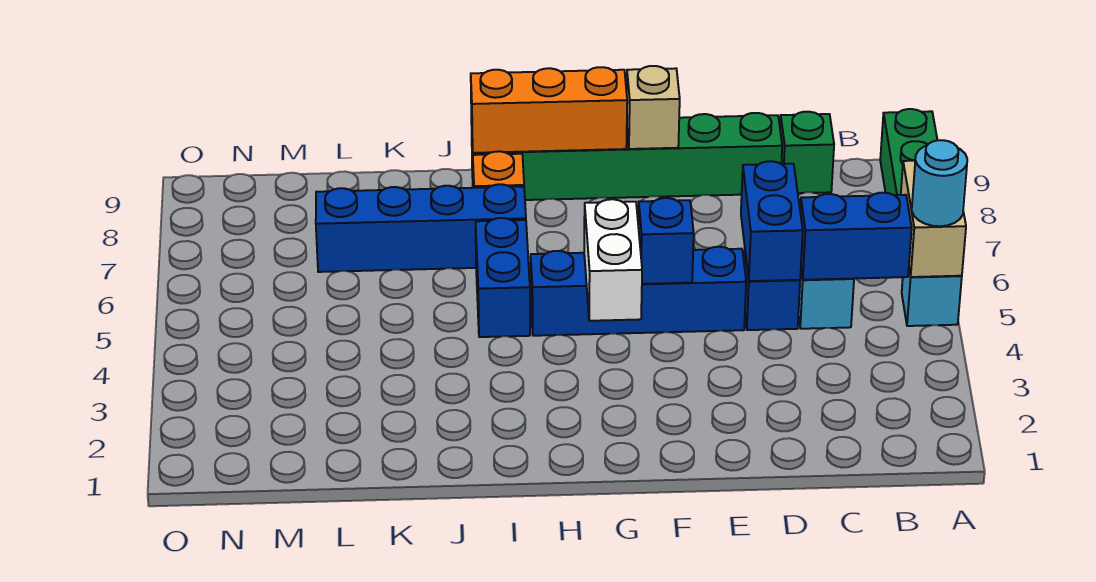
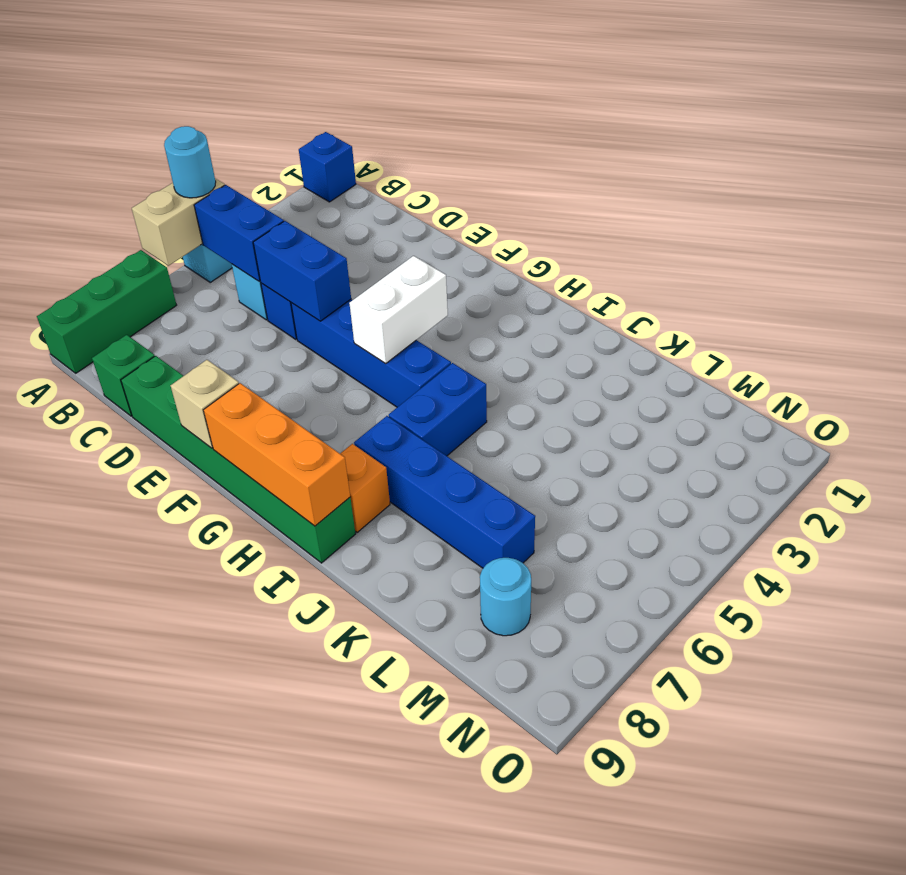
blue brick D5:D6 level 2 -> blue brick D5:E5 level 2
blue brick F5 level 2 -> blue brick A1 level 1
none -> cyan round brick M8 level 1

